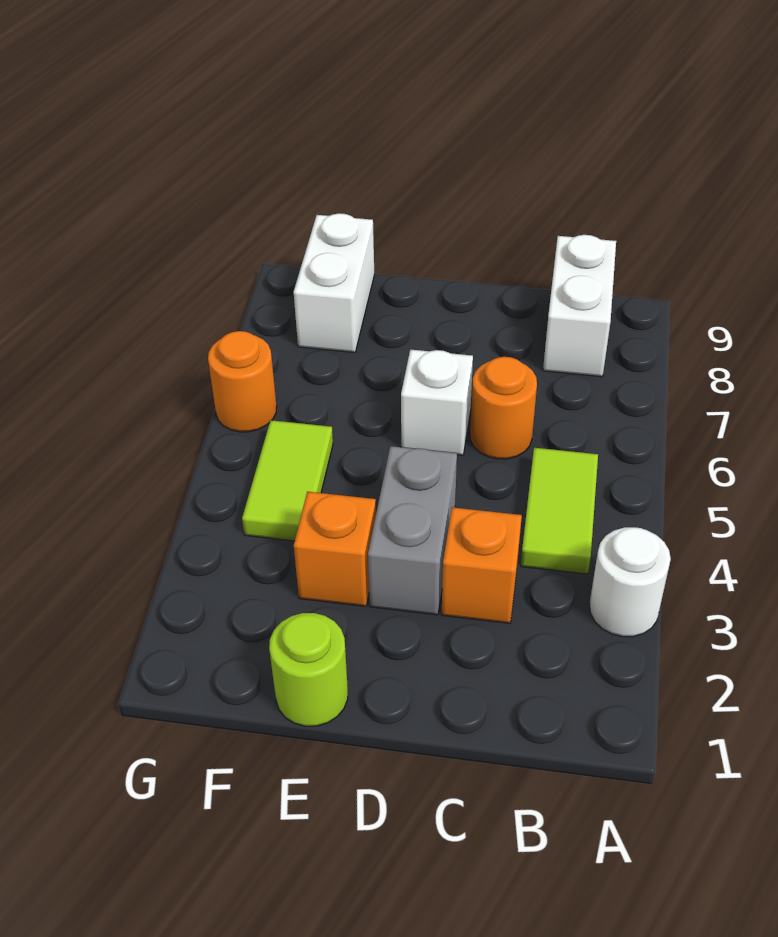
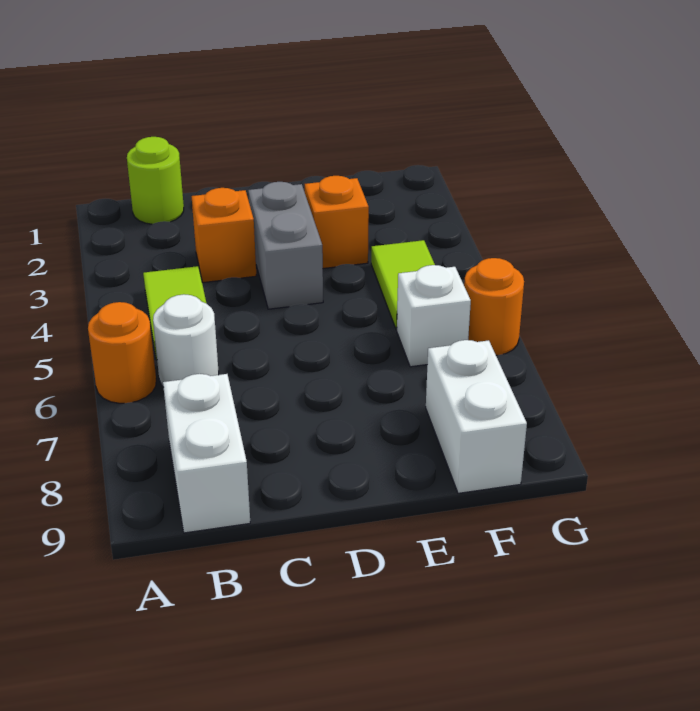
white round brick A3 level 1 -> white round brick B6 level 1
orange round brick C6 level 1 -> orange round brick A6 level 1
white brick D6 level 1 -> white brick F6 level 1
lime round brick E1 level 1 -> lime round brick B1 level 1

